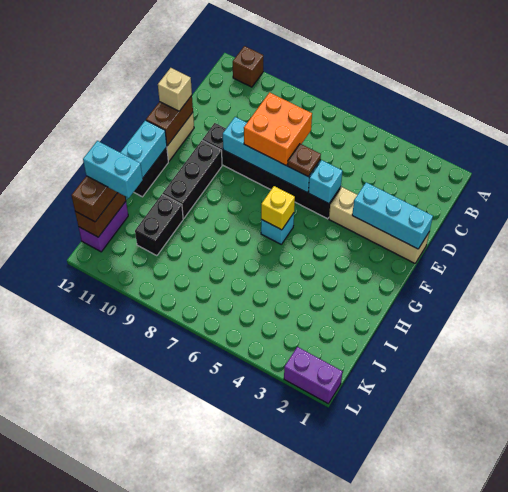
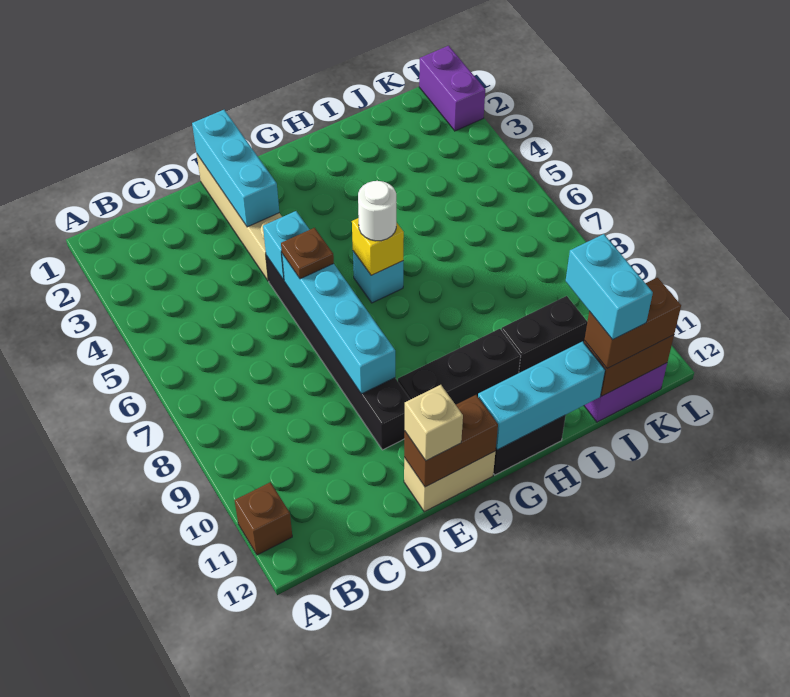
orange brick D7:E8 level 3 -> none
none -> white round brick G6 level 3

